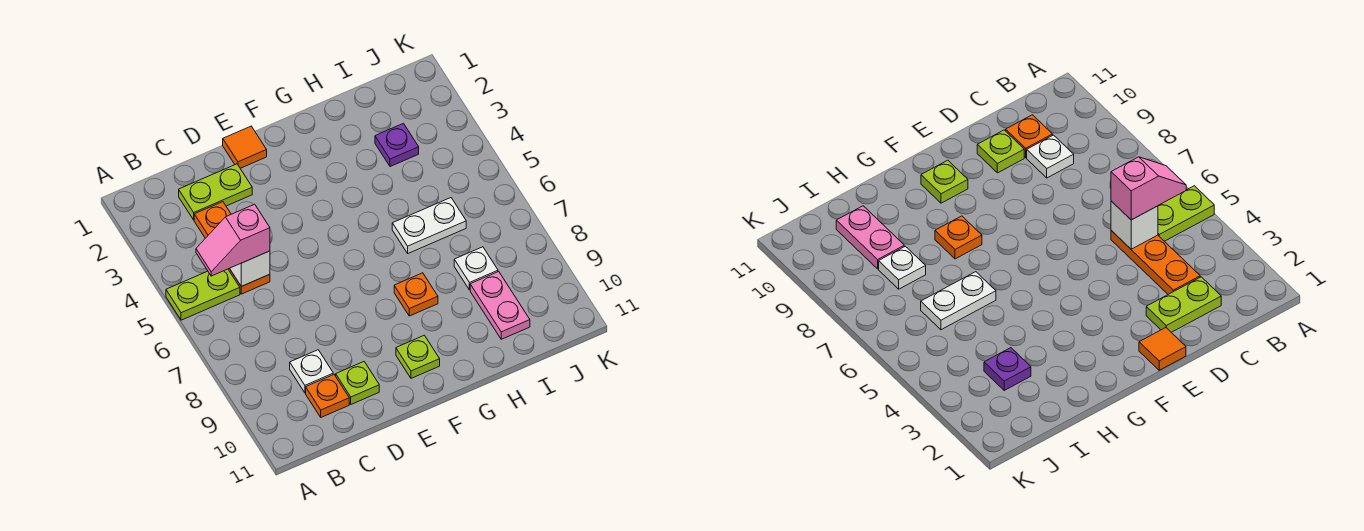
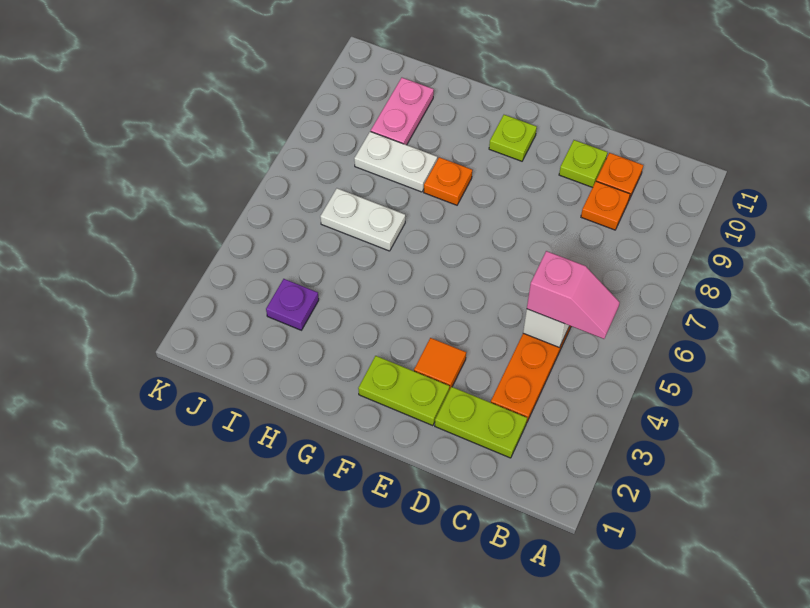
lime plate A5:B5 level 1 -> lime plate E2:F2 level 1
white plate C9 level 1 -> orange plate C9 level 1
orange tile E1 level 1 -> orange tile E3 level 1
white plate I8 level 1 -> white plate H8:I8 level 1

